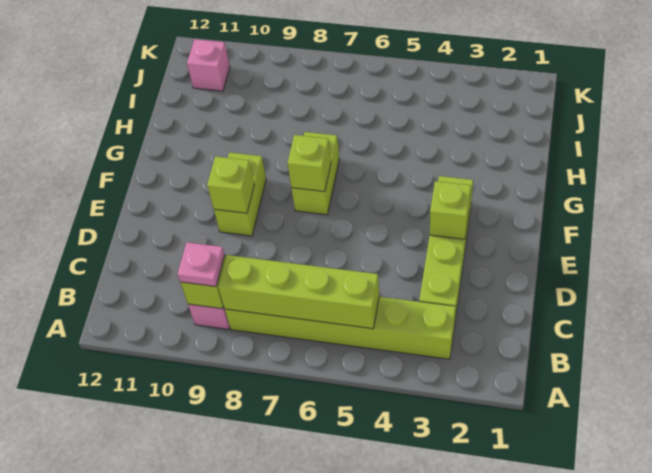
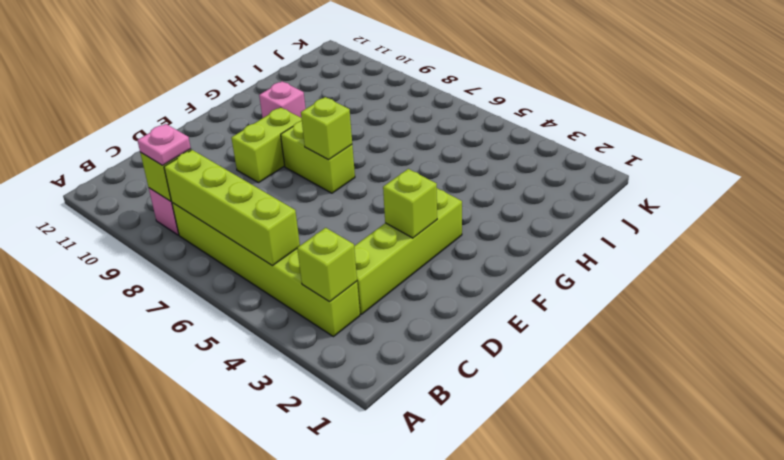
lime brick E9 level 2 -> lime brick B3 level 2
lime brick F7:G7 level 1 -> lime brick F7:F8 level 1
pink brick J11 level 1 -> pink brick G10 level 1

